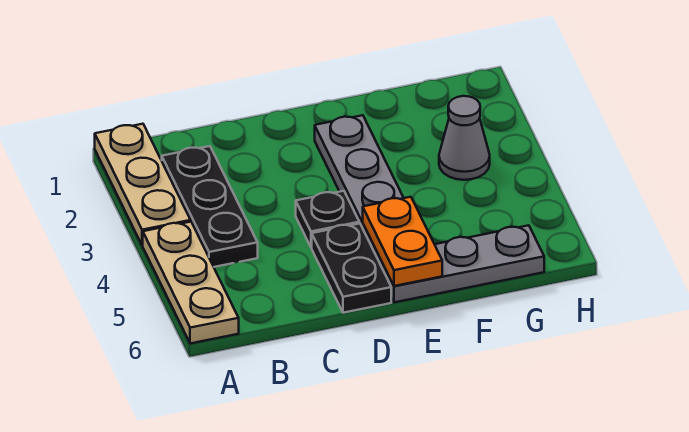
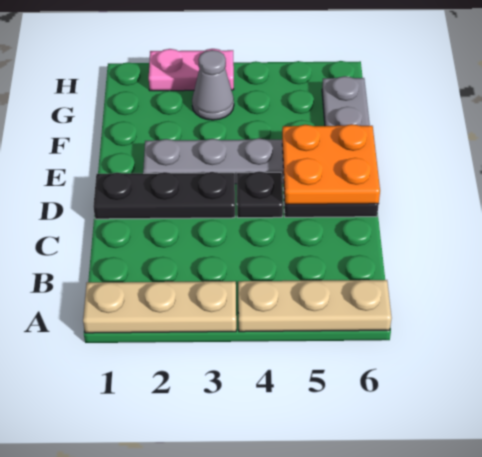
black plate B2:B4 level 1 -> black plate D1:D3 level 1
orange plate E5:E6 level 2 -> orange plate D5:E6 level 2
none -> pink plate H2:H3 level 1

